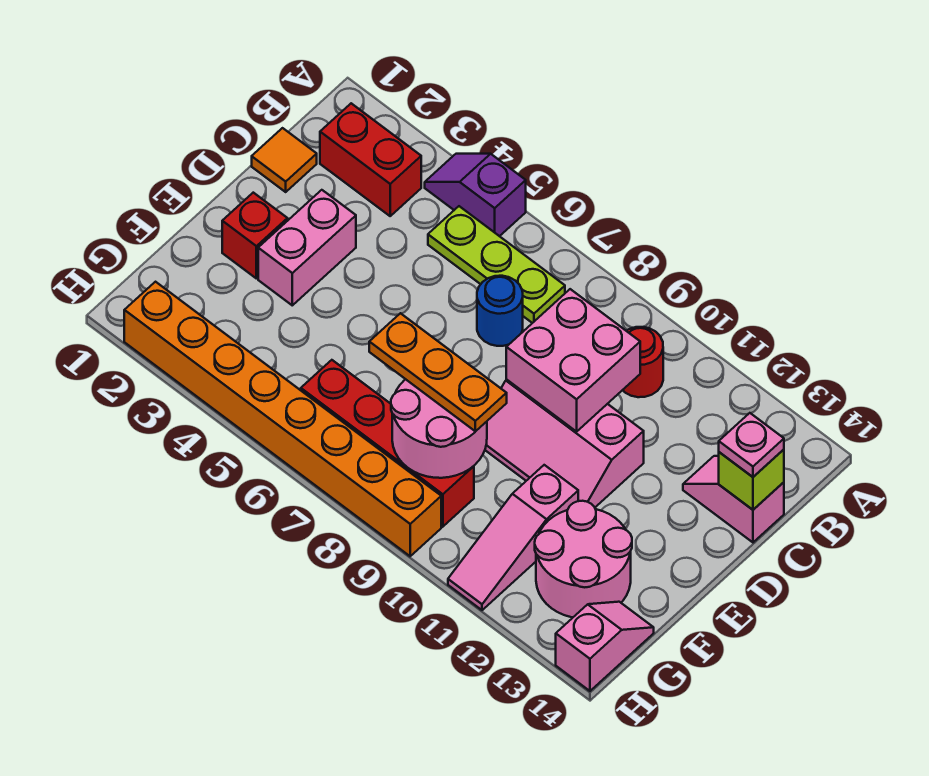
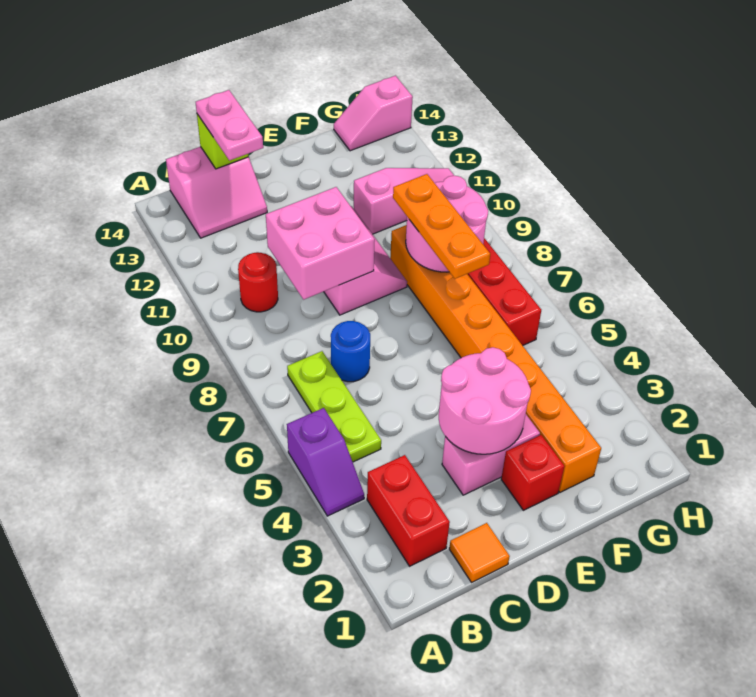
pink slope C13:C14 level 1 top 14 -> pink slope B13:C14 level 1 top 14
pink plate C14 level 3 -> pink plate C13:C14 level 3
pink round brick F12:G13 level 1 -> pink round brick D3:E4 level 2
orange brick H2:H9 level 1 -> orange brick F2:F9 level 1

